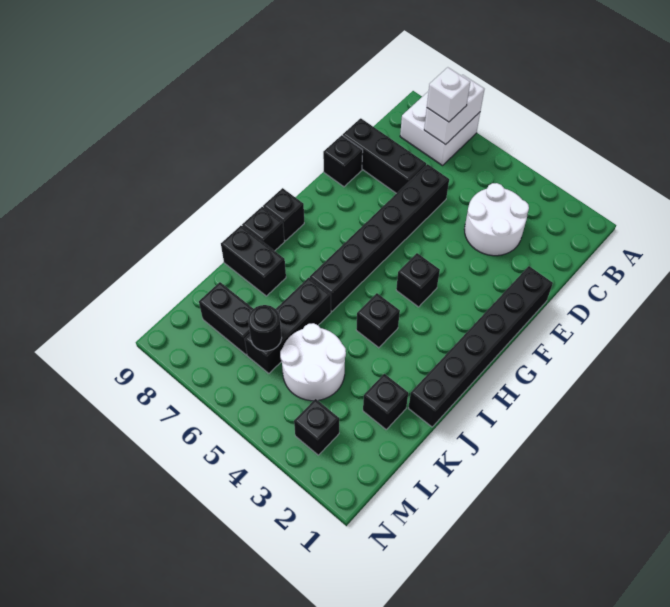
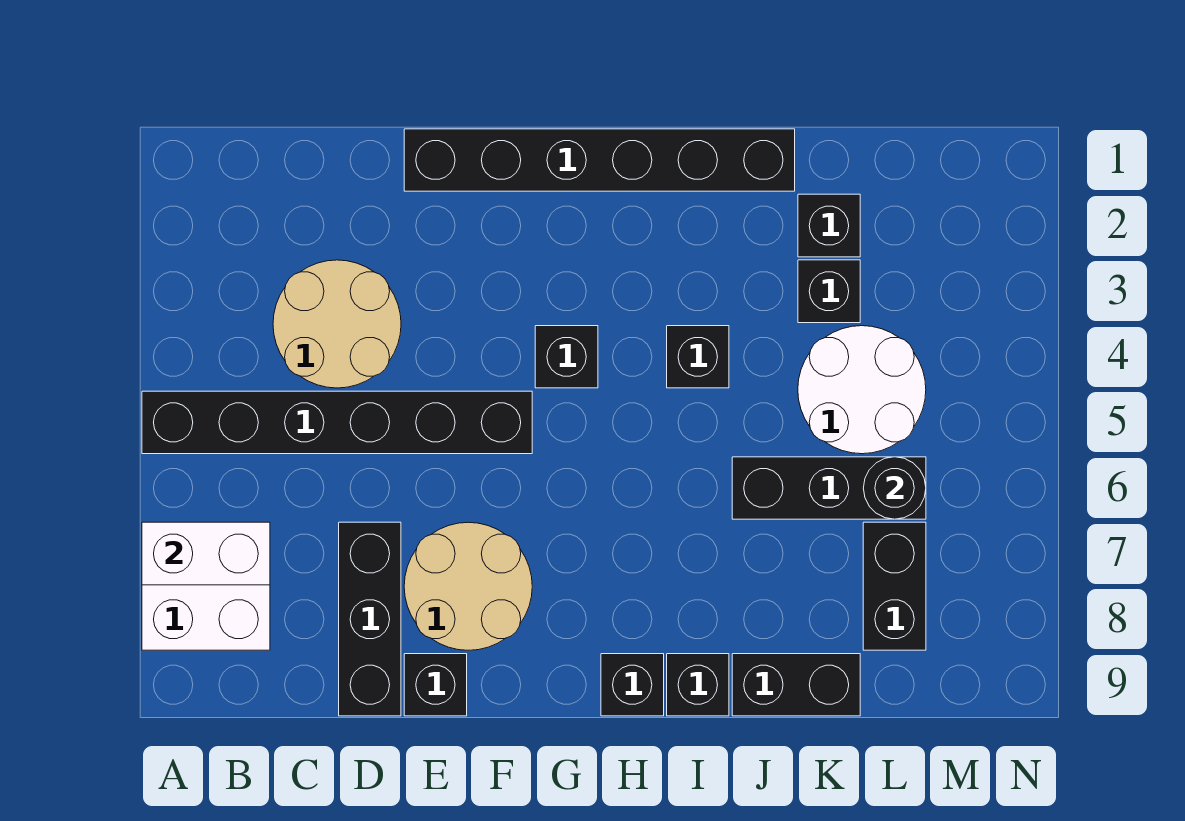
white brick B7 level 3 -> none
white round brick C3:D4 level 1 -> tan round brick C3:D4 level 1
black brick D6:I6 level 1 -> black brick A5:F5 level 1
none -> tan round brick E7:F8 level 1
black brick J8:J9 level 1 -> black brick J9:K9 level 1
black brick M3 level 1 -> black brick K3 level 1

